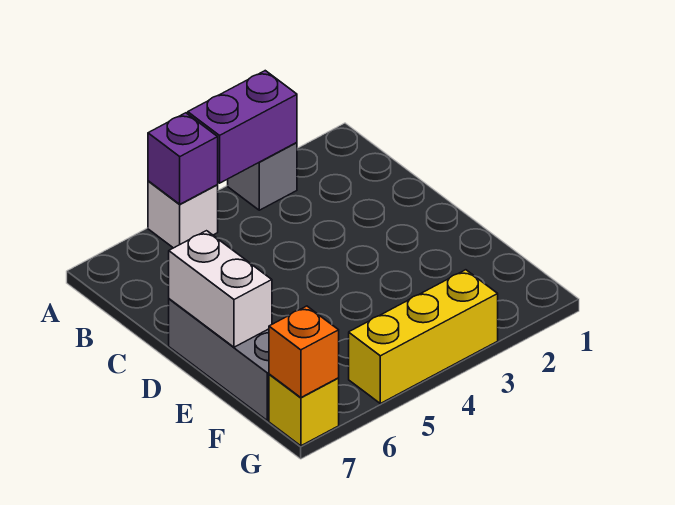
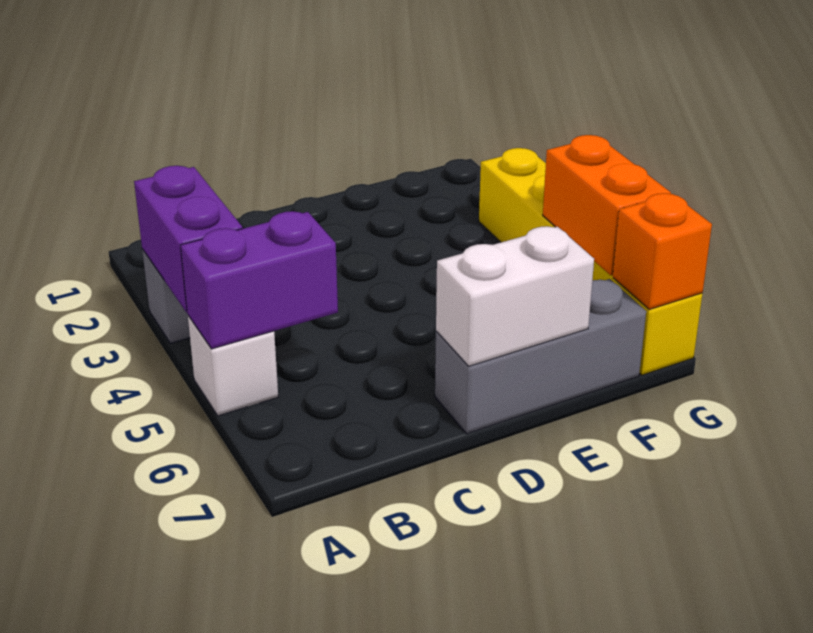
purple brick A5 level 2 -> purple brick A5:B5 level 2
none -> orange brick G5:G6 level 2

